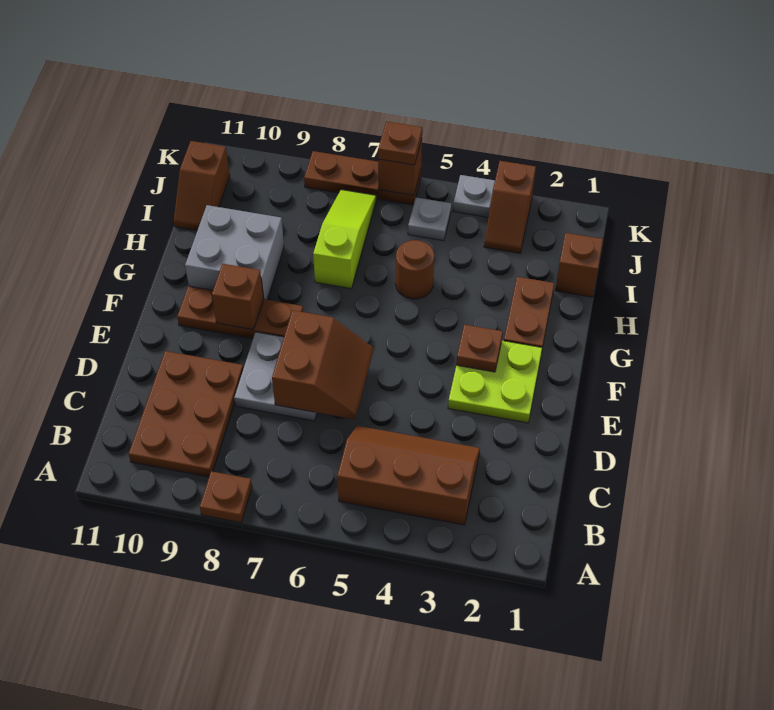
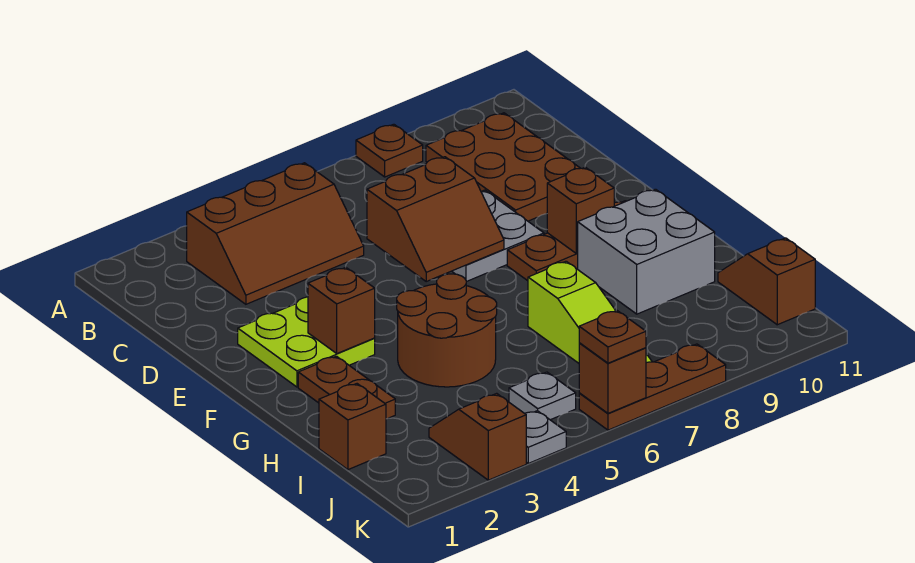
brown slope D6:E7 level 2 top 7 -> brown slope D6:E7 level 2 top D
brown plate F3 level 2 -> brown brick F3 level 2
brown round brick H5 level 1 -> brown round brick G4:H5 level 1

